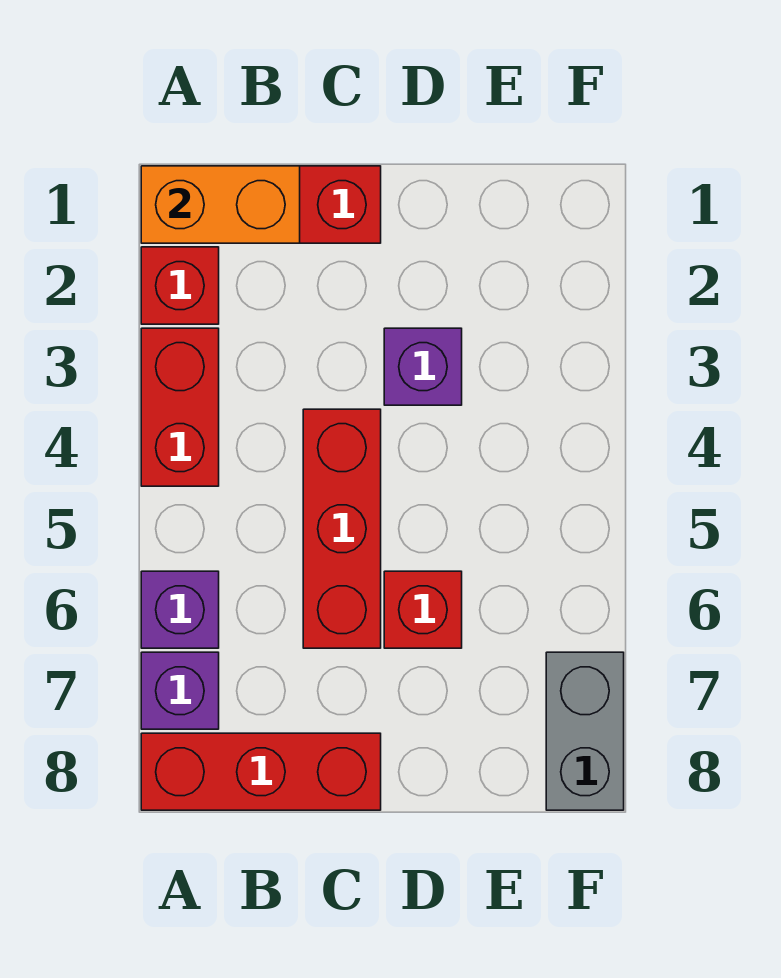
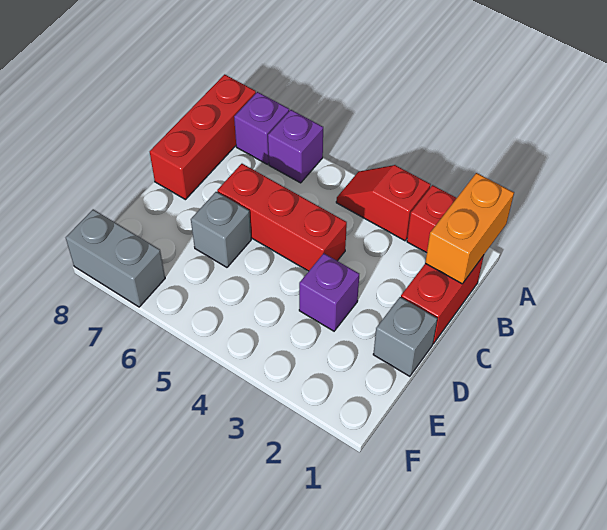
red brick A3:A4 level 1 -> red slope A3:A4 level 1 top 3
none -> grey brick D1 level 1
red brick D6 level 1 -> grey brick D6 level 1

